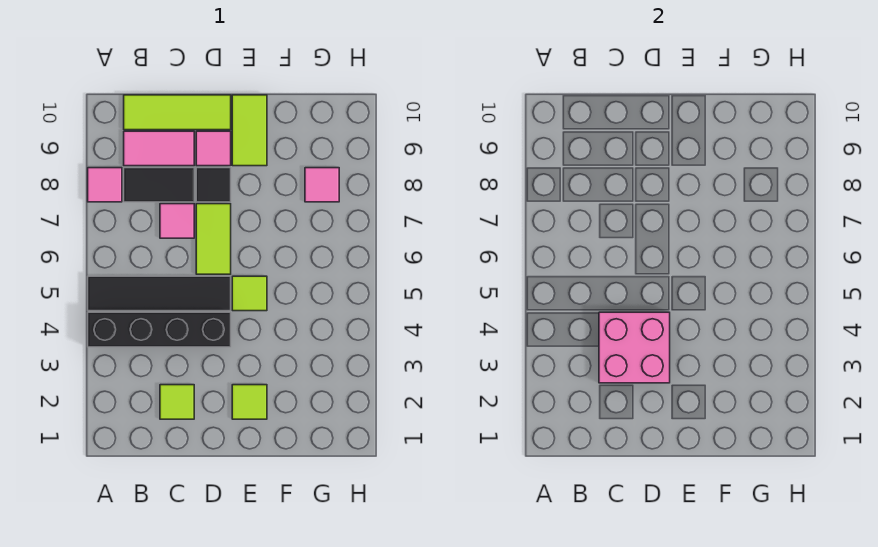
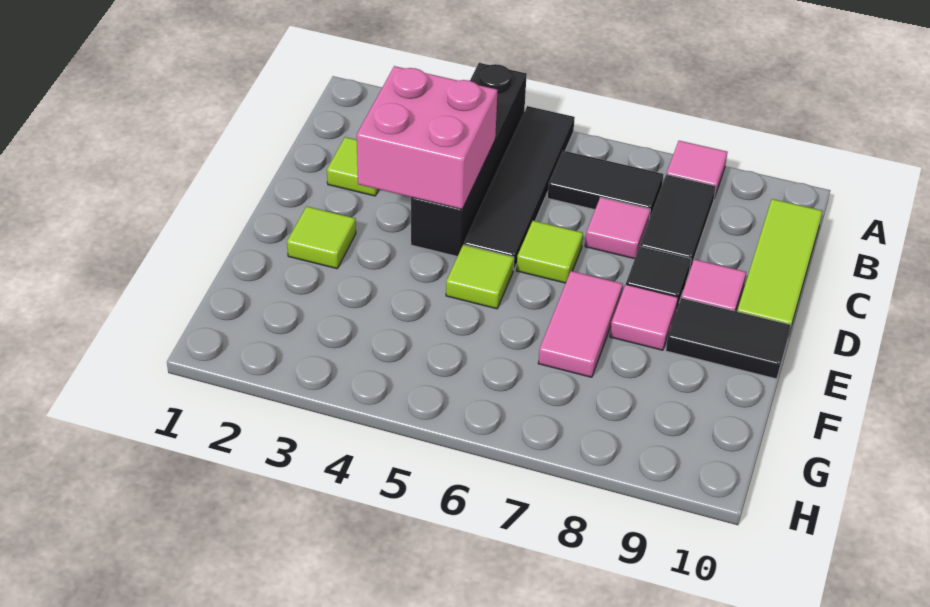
none -> black tile B6:B7 level 1
pink tile B9:C9 level 1 -> pink tile E7:F7 level 1
lime tile D6:D7 level 1 -> lime tile D6 level 1
lime tile E9:E10 level 1 -> black tile E9:E10 level 1
pink tile G8 level 1 -> pink tile E8 level 1

